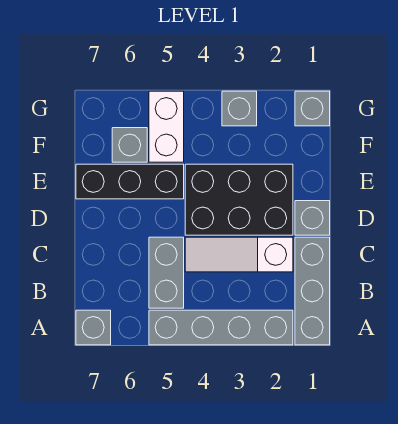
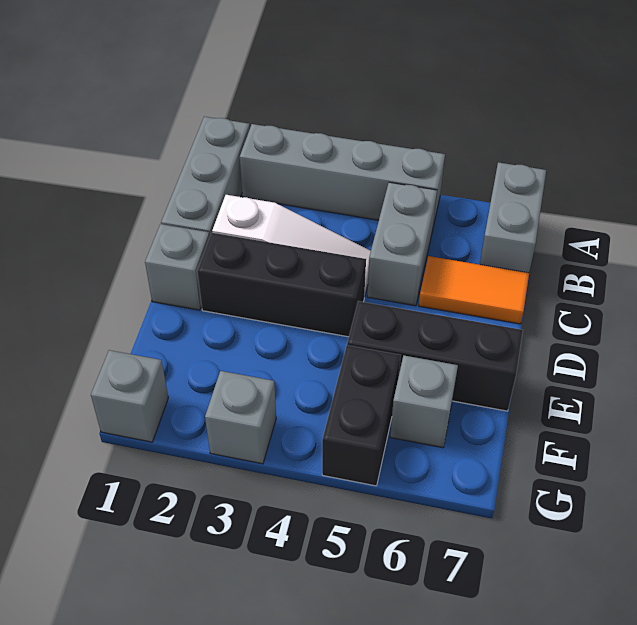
grey brick A7 level 1 -> grey brick A7:B7 level 1
none -> orange tile C6:C7 level 1
black brick D2:E4 level 1 -> black brick D2:D4 level 1
white brick F5:G5 level 1 -> black brick F5:G5 level 1

